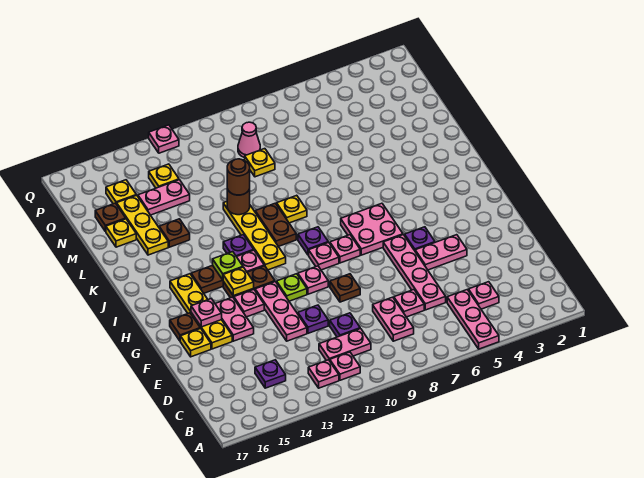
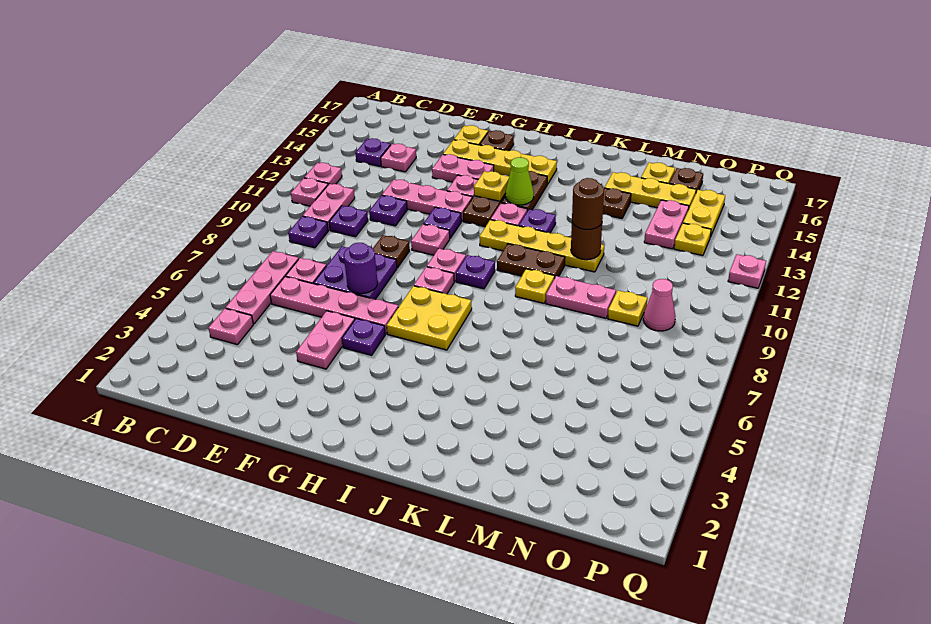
pink plate A5:C5 level 1 -> pink plate C5:C7 level 1
pink plate C8:D8 level 1 -> pink plate L9:M9 level 1
none -> purple plate C9 level 1
none -> purple plate E7:F8 level 1
none -> purple round brick F7 level 2
lime plate G11 level 1 -> purple plate G11 level 1
pink plate G15 level 2 -> pink plate D14 level 1
pink plate H6:I7 level 1 -> yellow plate H6:I7 level 1
lime plate I13 level 2 -> lime cone I13 level 2
yellow plate O15 level 1 -> yellow plate O14:O15 level 1

